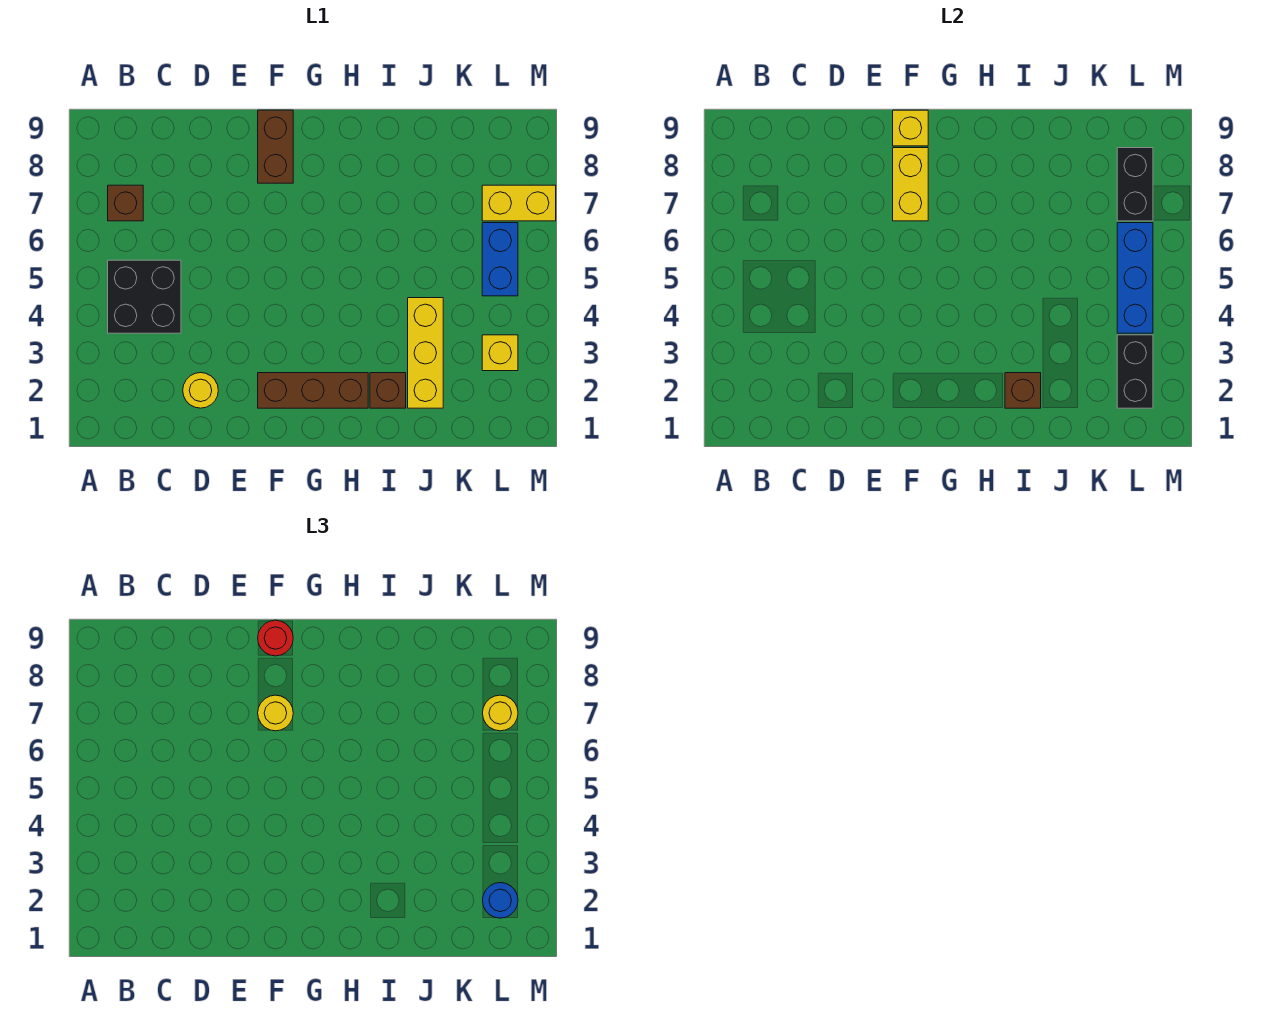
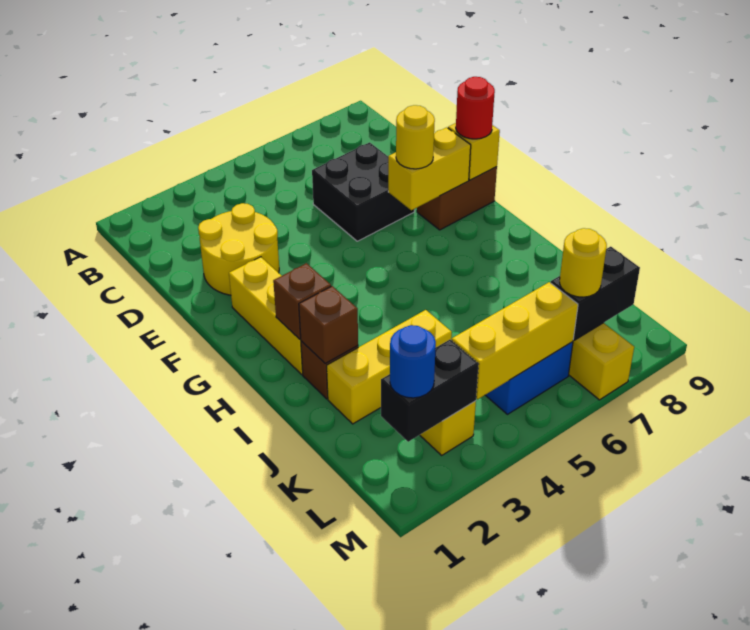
black brick B4:C5 level 1 -> black brick D6:E7 level 1
brown brick B7 level 1 -> brown brick H2 level 2
yellow round brick D2 level 1 -> yellow round brick D2:E3 level 1
brown brick F2:H2 level 1 -> yellow brick F2:H2 level 1
blue brick L4:L6 level 2 -> yellow brick L4:L6 level 2

